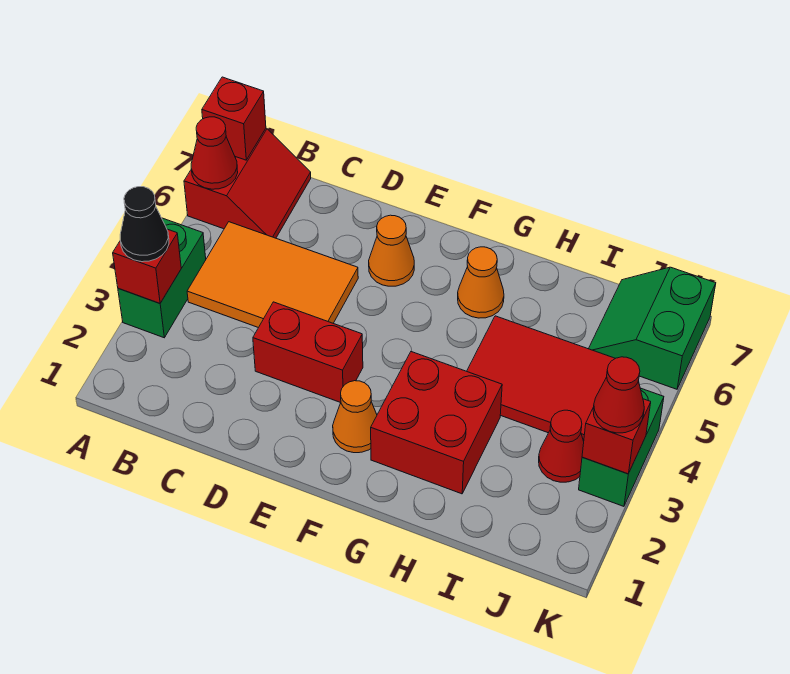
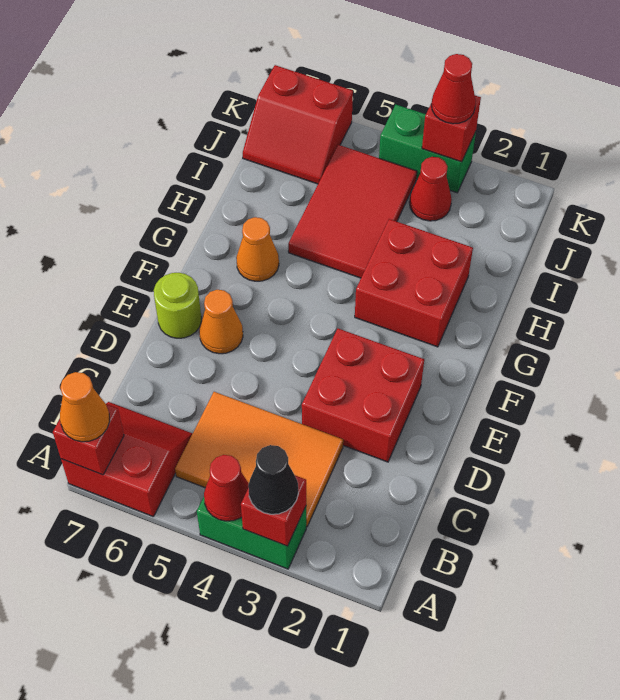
red cone A6 level 2 -> red cone A4 level 2
orange tile B4:D5 level 1 -> orange tile B3:C5 level 1
red brick D3:E3 level 1 -> red brick D2:E3 level 1
none -> lime round brick E7 level 1
orange cone F2 level 1 -> orange cone A7 level 3
green slope J6:K7 level 1 top K -> red slope J6:K7 level 1 top K

